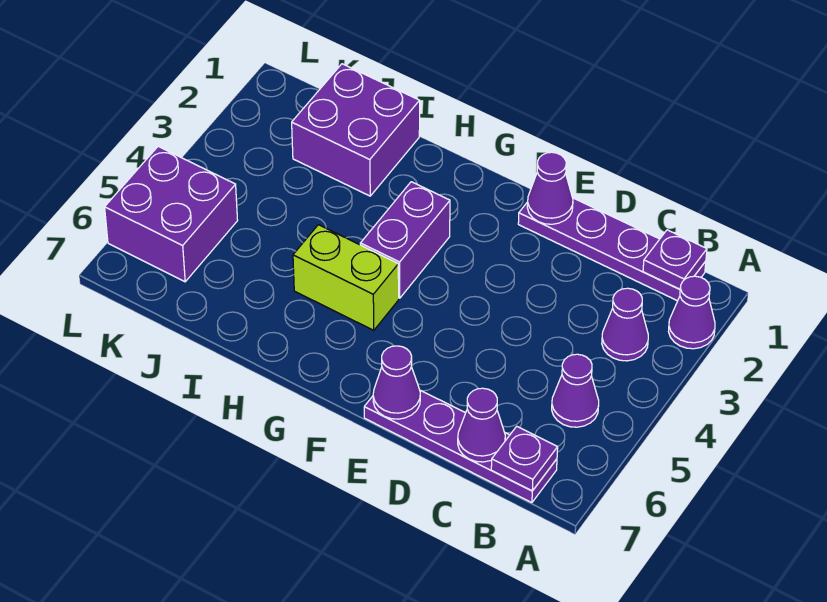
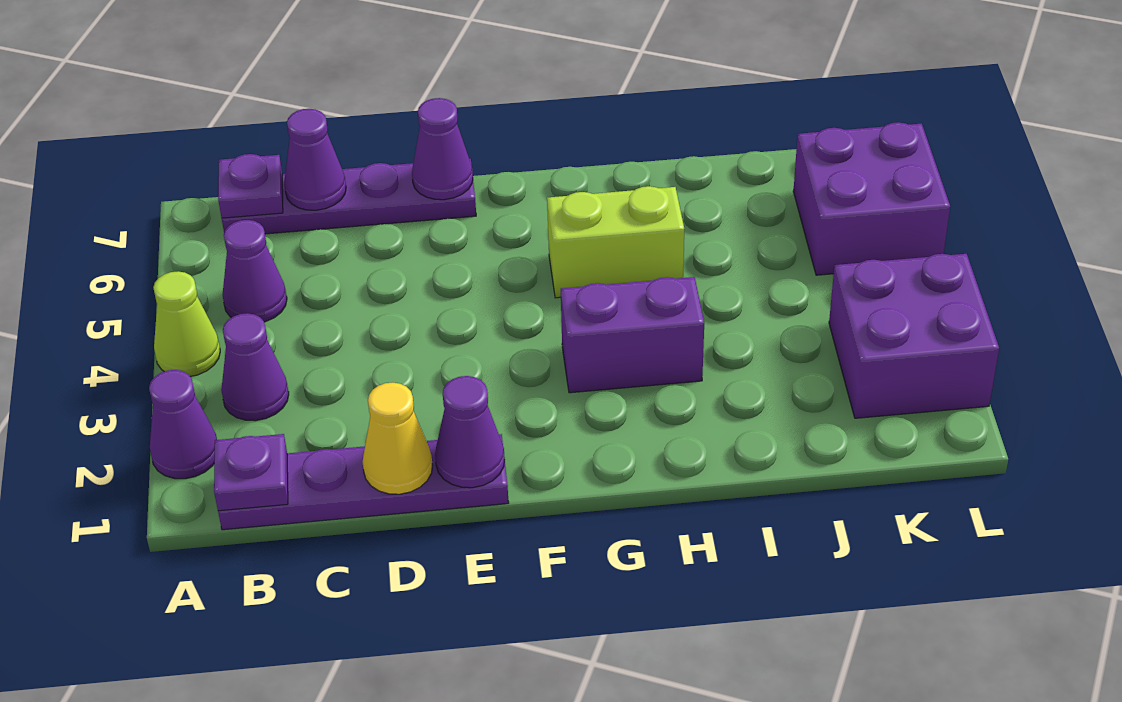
none -> lime cone A4 level 1
none -> yellow cone D1 level 2
purple brick G3:G4 level 1 -> purple brick G3:H3 level 1
purple brick I1:J2 level 1 -> purple brick K2:L3 level 1

